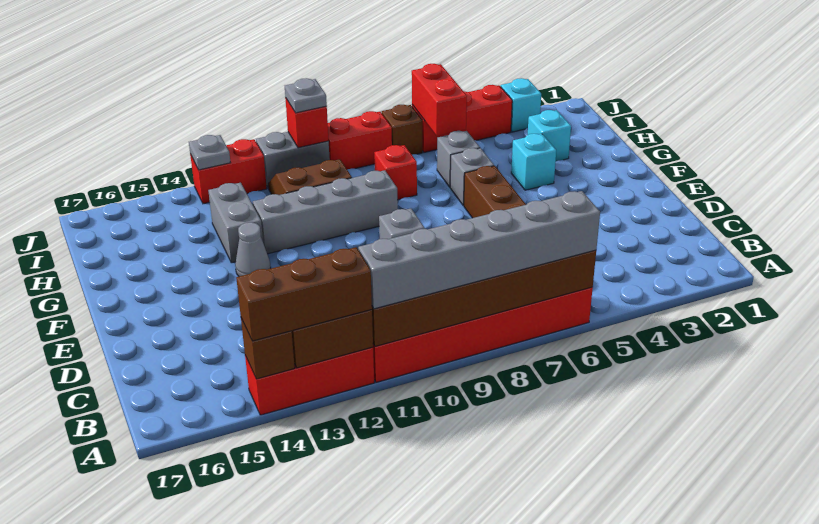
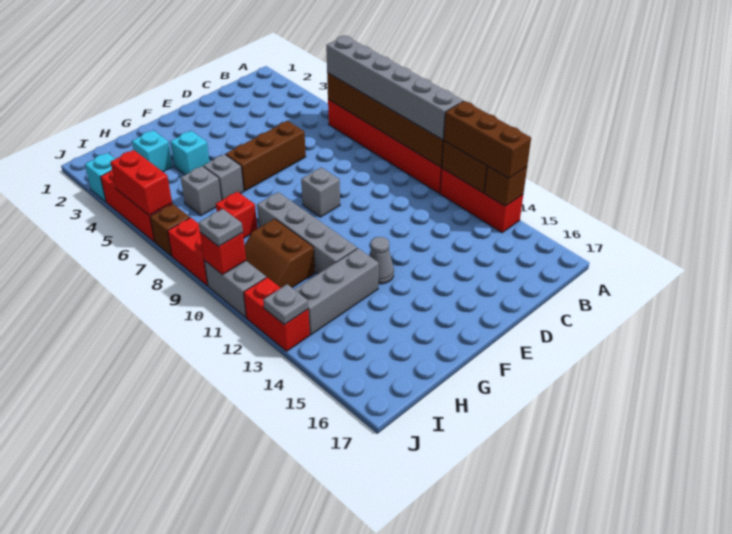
grey brick G13:H13 level 1 -> grey brick G13:I13 level 1
red brick I6:J6 level 2 -> red brick J5:J6 level 2

